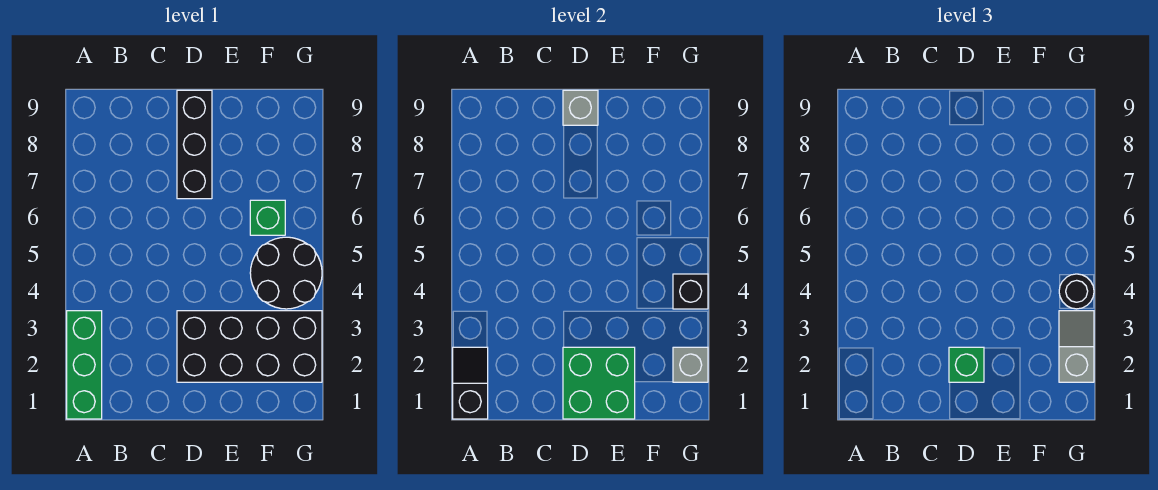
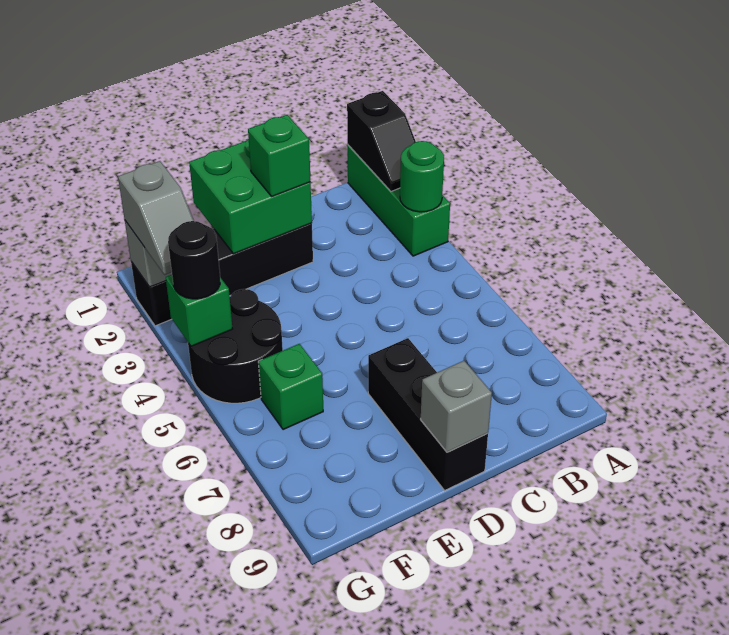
none -> green round brick A3 level 2
black brick D2:G3 level 1 -> black brick D2:G2 level 1
black brick G4 level 2 -> green brick G4 level 2

